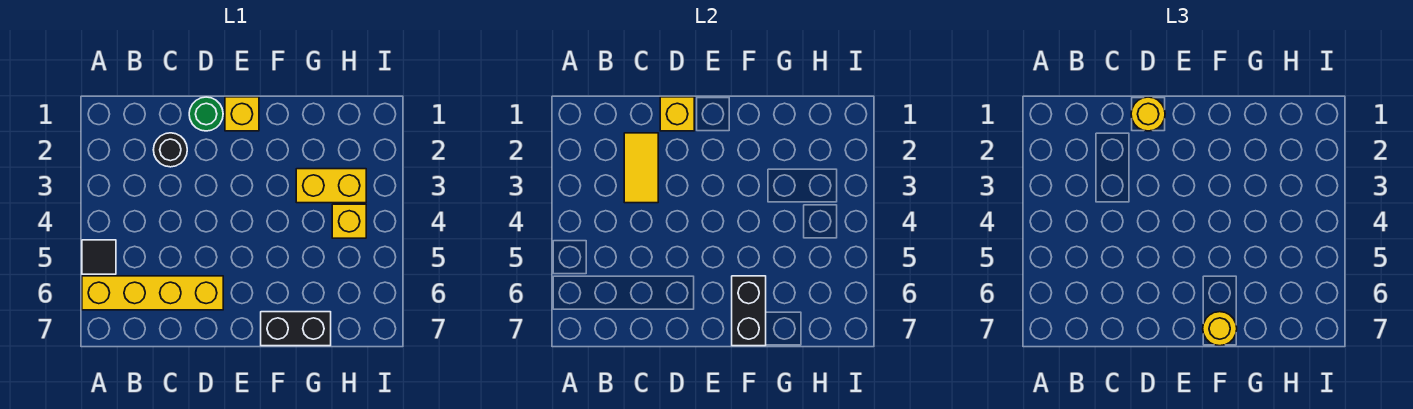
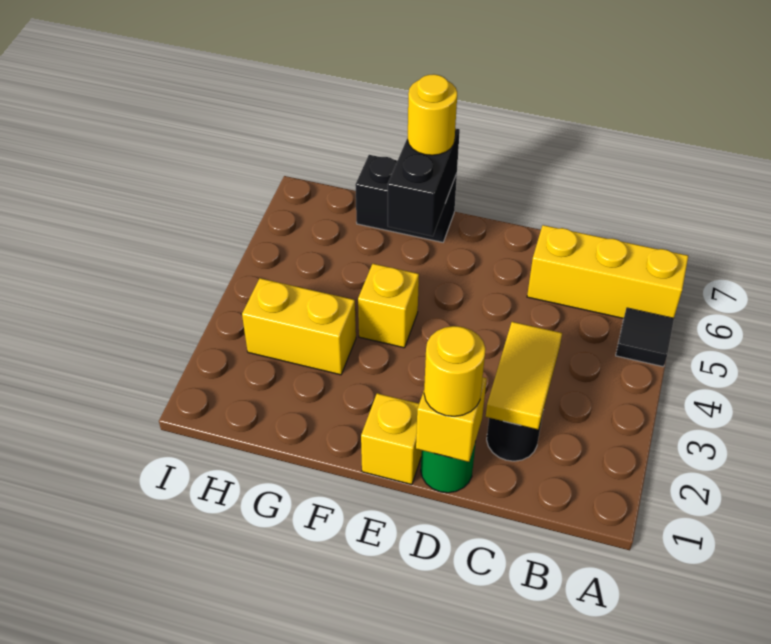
yellow brick A6:D6 level 1 -> yellow brick A6:C6 level 1
yellow brick H4 level 1 -> yellow brick F4 level 1

